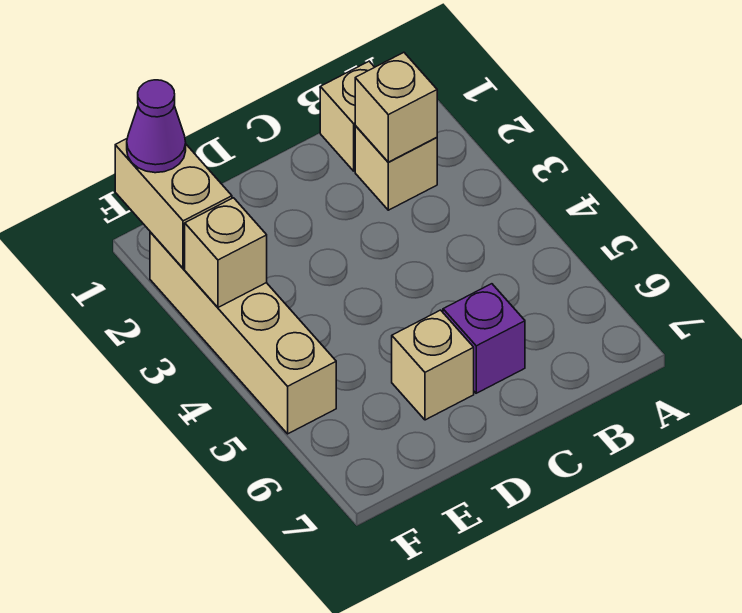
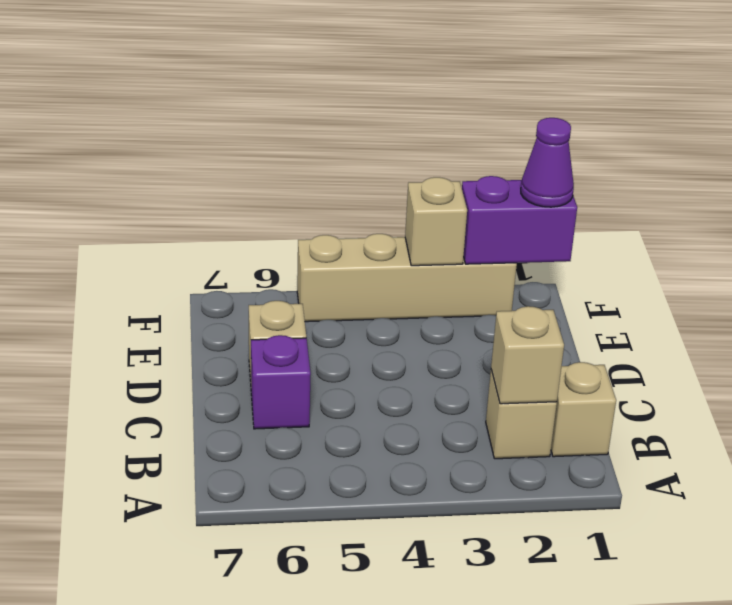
tan brick F1:F2 level 2 -> purple brick F1:F2 level 2

